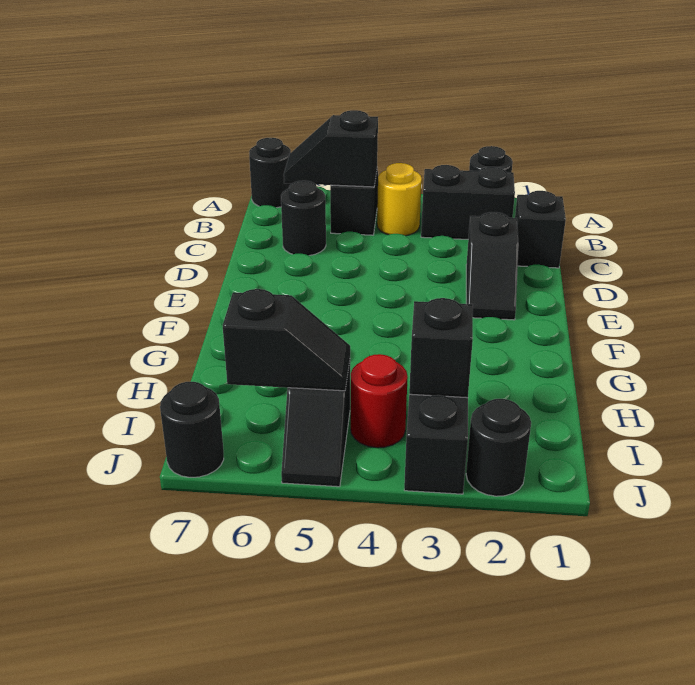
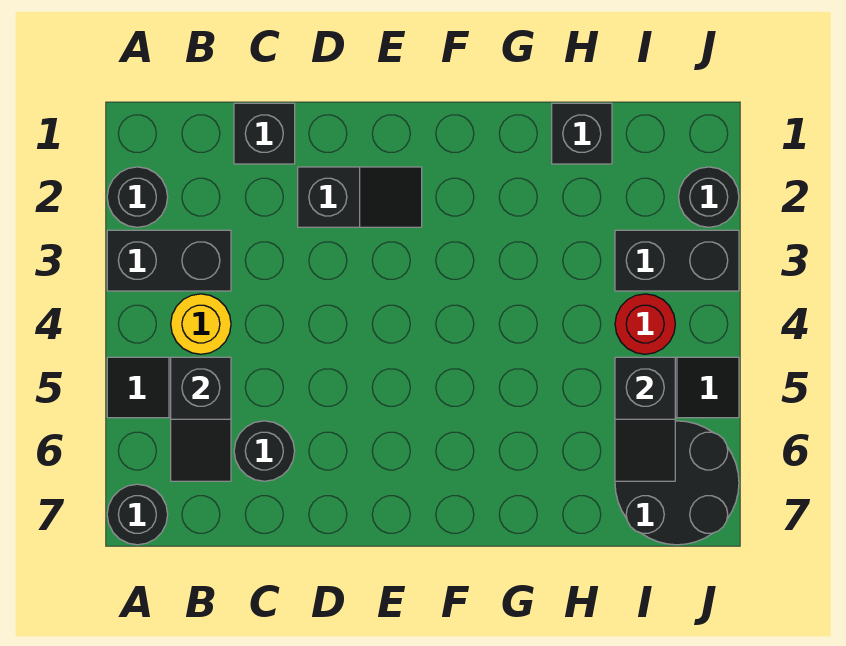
black brick B2:B3 level 1 -> black brick A3:B3 level 1
black brick I3 level 2 -> black brick H1 level 1
black slope I5:I6 level 2 top 6 -> black slope I5:I6 level 2 top 5
black round brick J7 level 1 -> black round brick I6:J7 level 1

